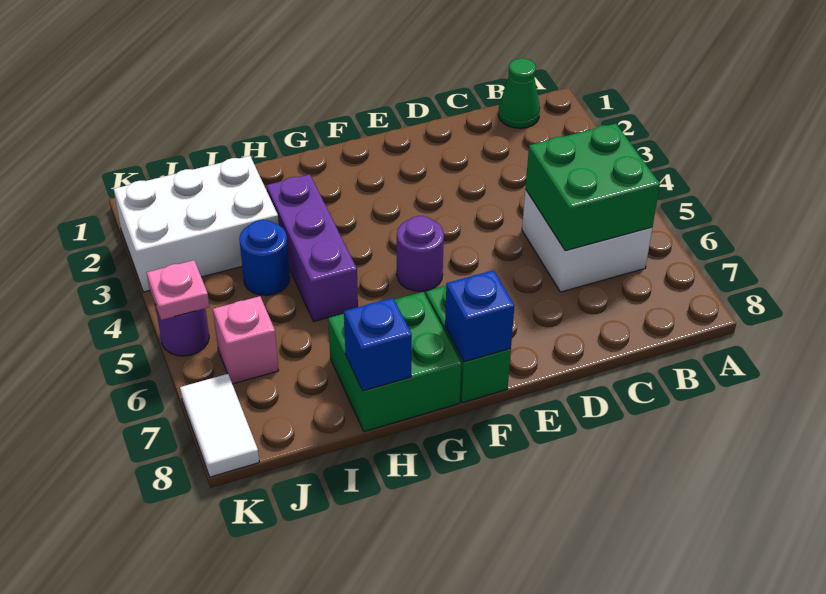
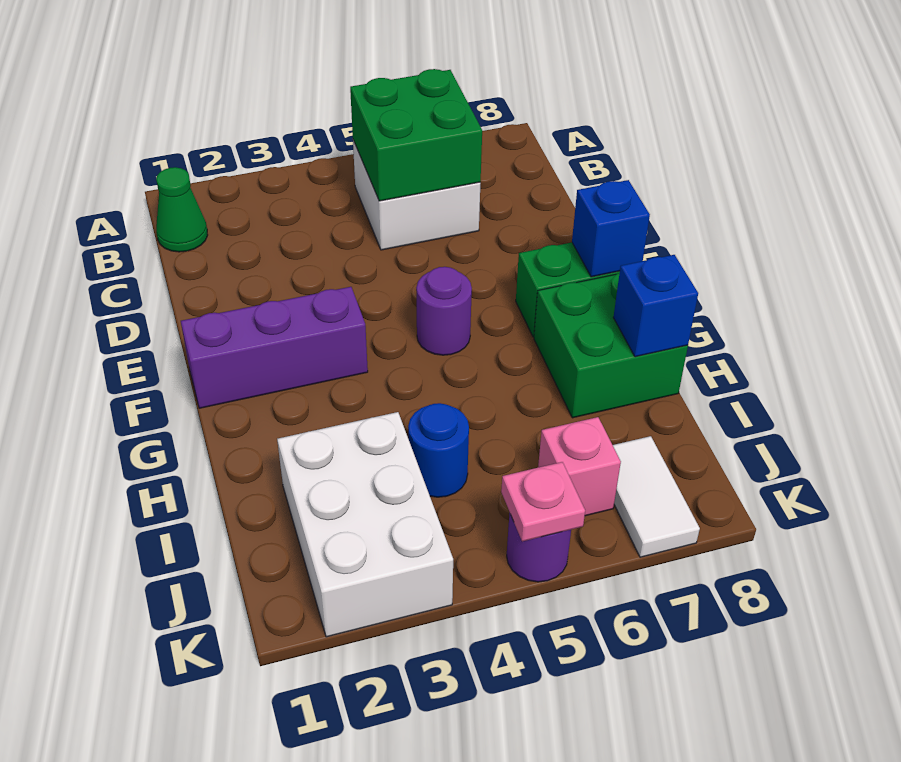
purple brick H3:H5 level 1 -> purple brick F1:F3 level 1
white tile K7:K8 level 1 -> white tile J7:K7 level 1

